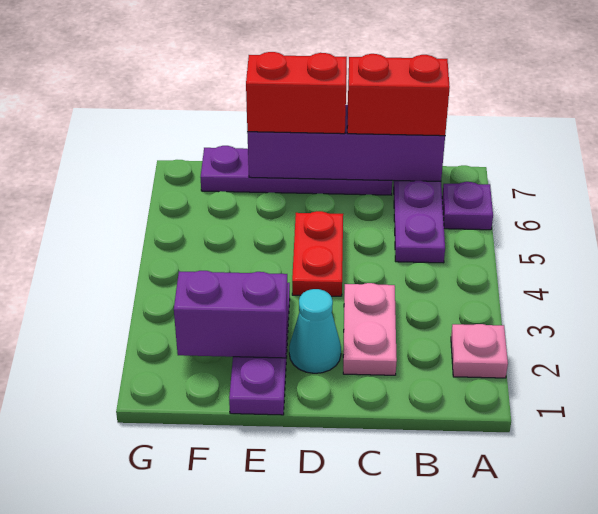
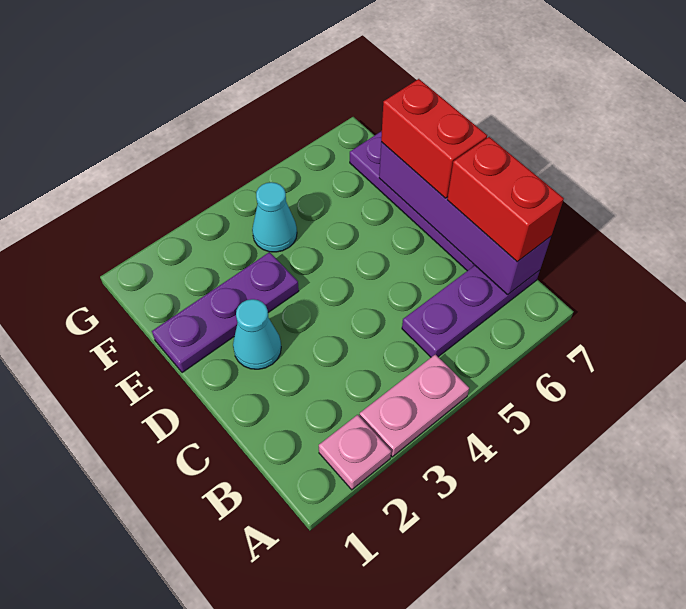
purple plate A6 level 1 -> none
pink plate C2:C3 level 1 -> pink plate A3:A4 level 1
red plate D4:D5 level 1 -> none
purple brick E2:F2 level 2 -> none
none -> cyan cone F4 level 1

